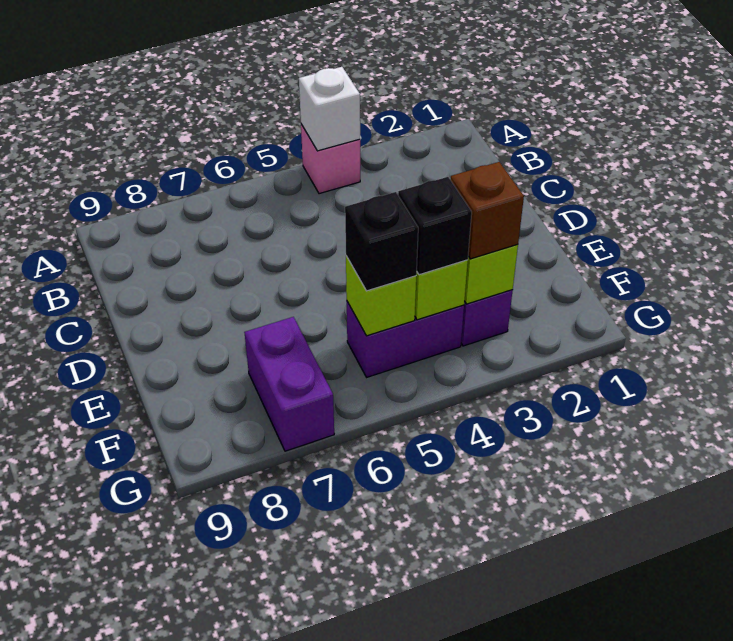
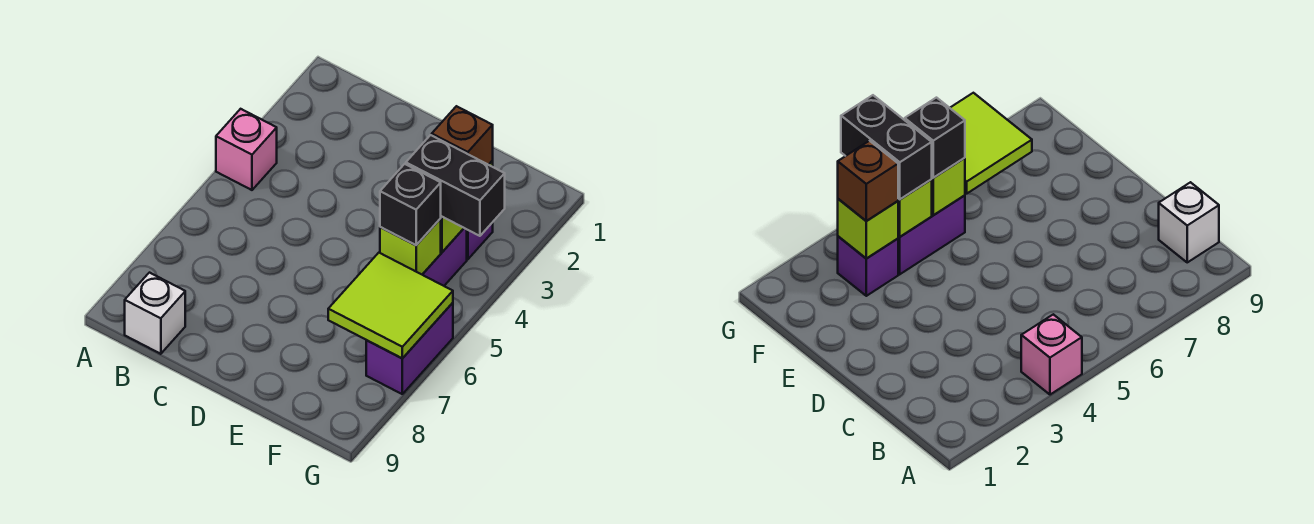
white brick A4 level 2 -> white brick B9 level 1
black brick F4 level 3 -> black brick F4:G4 level 3
none -> lime tile F6:G7 level 2
purple brick F7:G7 level 1 -> purple brick G6:G7 level 1

